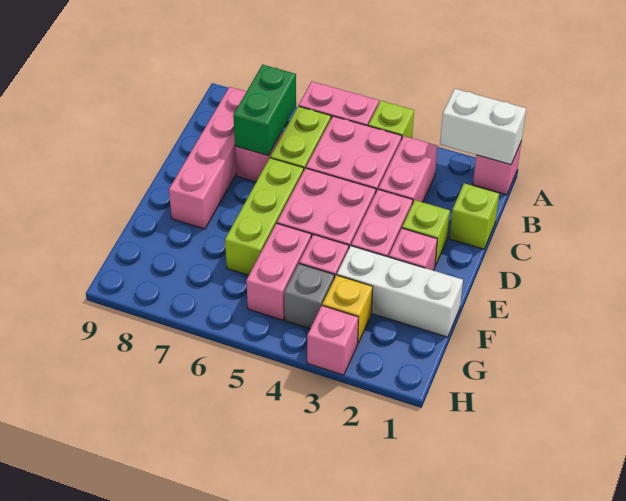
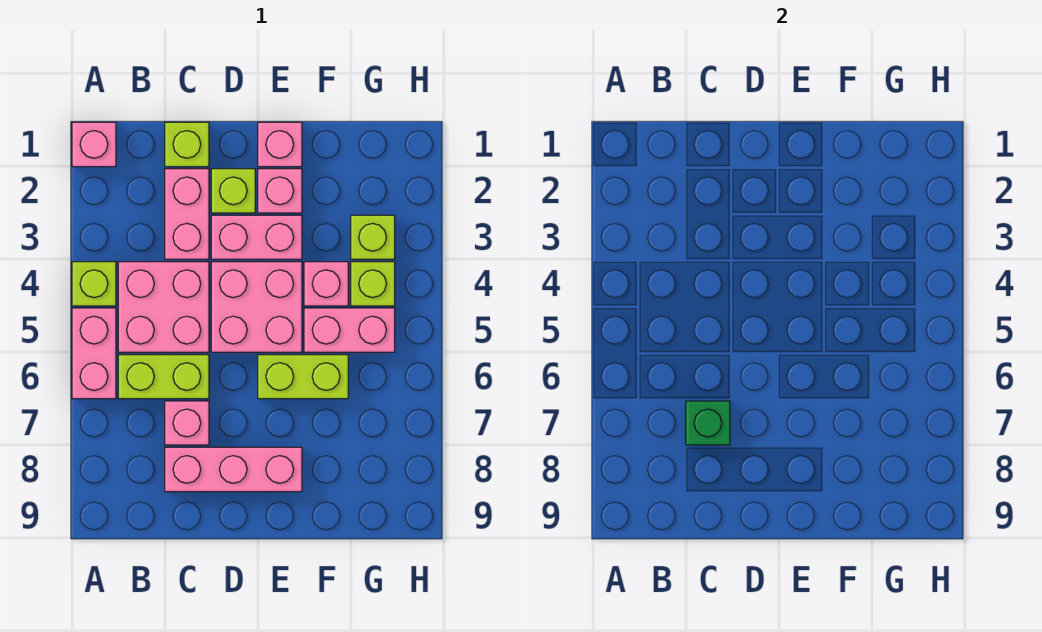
white brick A1:A2 level 2 -> none
pink brick B3:C3 level 1 -> pink brick C2:C3 level 1
green brick B7:C7 level 2 -> green brick C7 level 2
pink brick B8:E8 level 1 -> pink brick C8:E8 level 1
lime brick D6:F6 level 1 -> lime brick E6:F6 level 1
white brick F1:F3 level 1 -> none
yellow brick G3 level 1 -> lime brick G3 level 1
grey brick G4 level 1 -> lime brick G4 level 1
pink brick H3 level 1 -> pink brick E1 level 1

